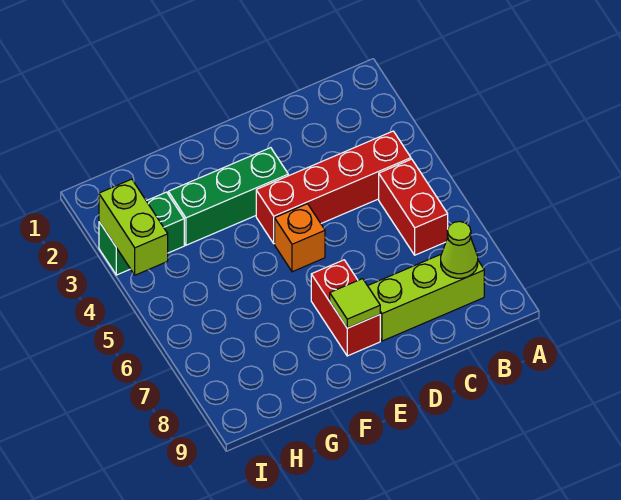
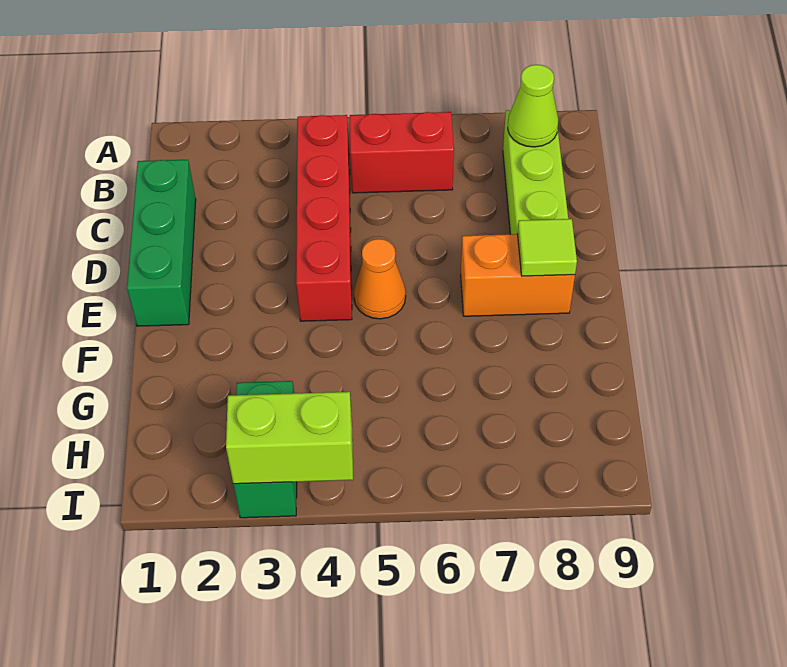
green brick E3:G3 level 1 -> green brick C1:E1 level 1
orange brick E5 level 1 -> orange cone E5 level 1
red brick E7:E8 level 1 -> orange brick E7:E8 level 1

